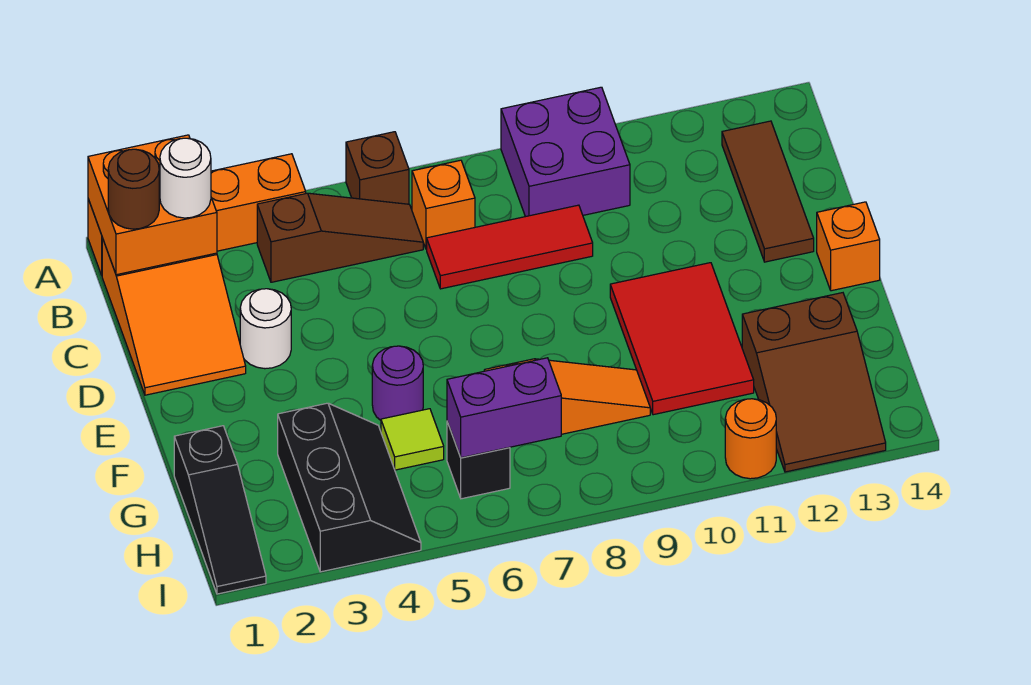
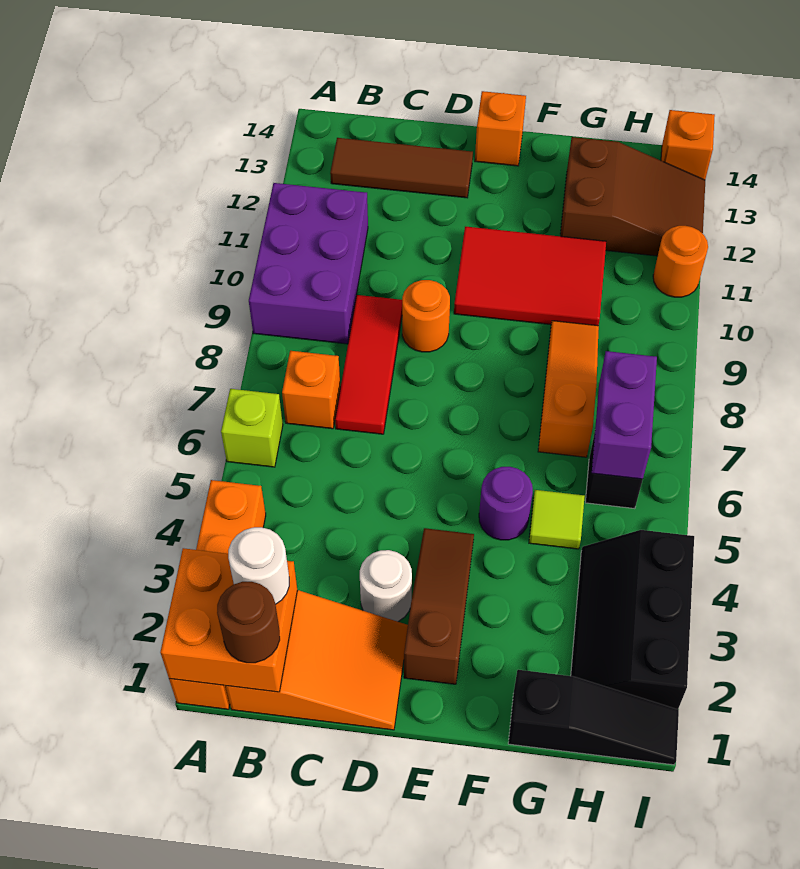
brown brick A6 level 1 -> lime brick A6 level 1
purple brick A9:B10 level 1 -> purple brick A9:B11 level 1
brown slope B4:B6 level 1 top 4 -> brown slope E2:E4 level 1 top 2
none -> orange round brick D9 level 1
black slope G3:I4 level 1 top 3 -> black slope H2:I4 level 1 top I
none -> orange brick I14 level 1

